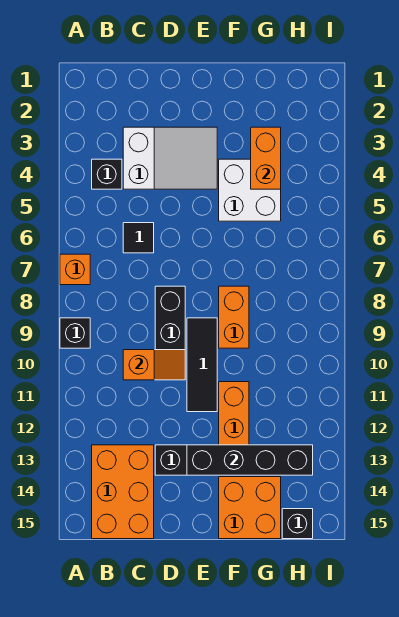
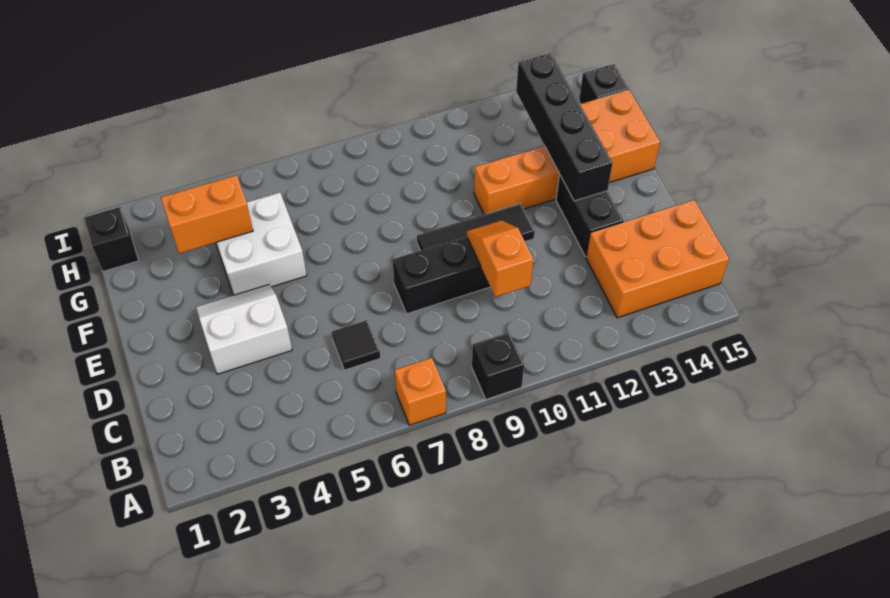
black brick B4 level 1 -> black brick H1 level 1
white slope C3:E4 level 1 top C -> white slope D3:E4 level 1 top D
orange brick F8:F9 level 1 -> none

